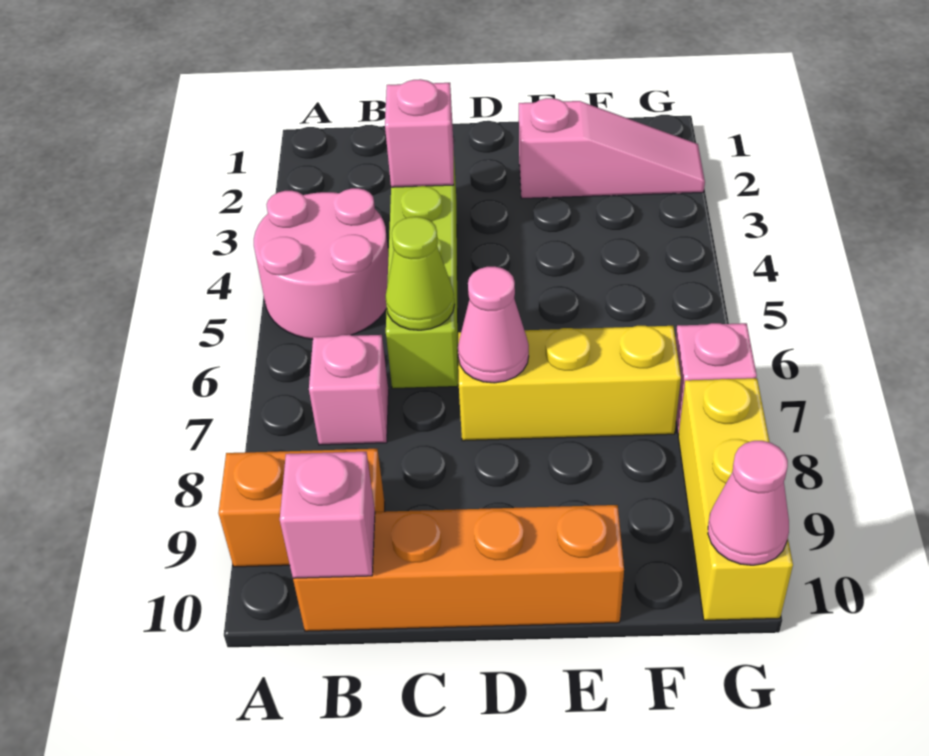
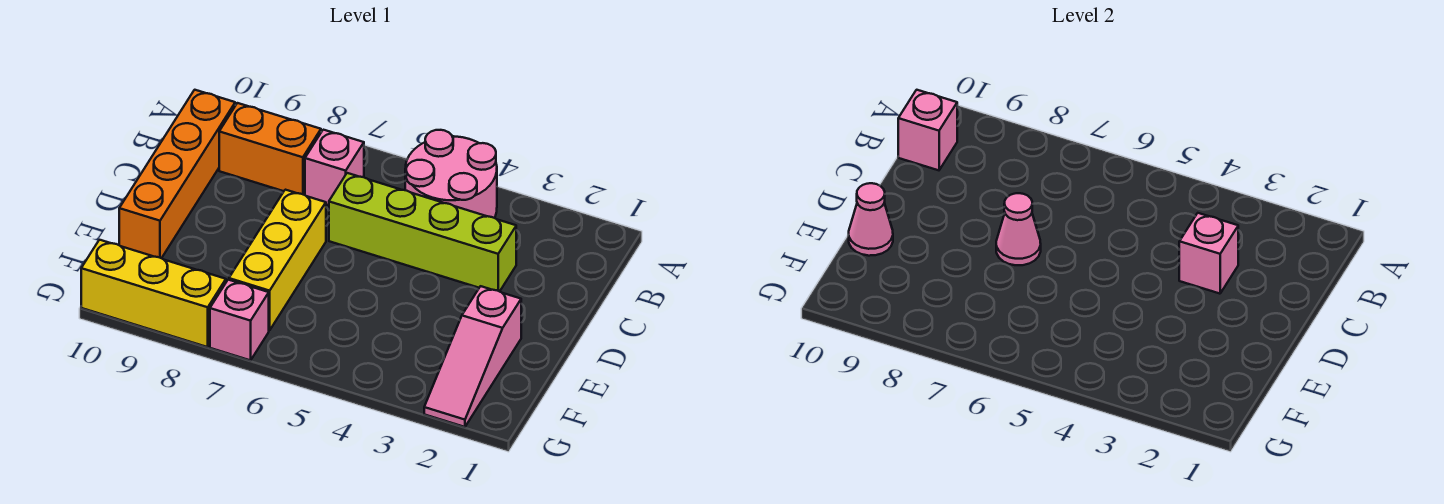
orange brick A9:B9 level 1 -> orange brick B8:B9 level 1
lime cone C6 level 2 -> none
pink cone G10 level 2 -> pink cone E10 level 2

